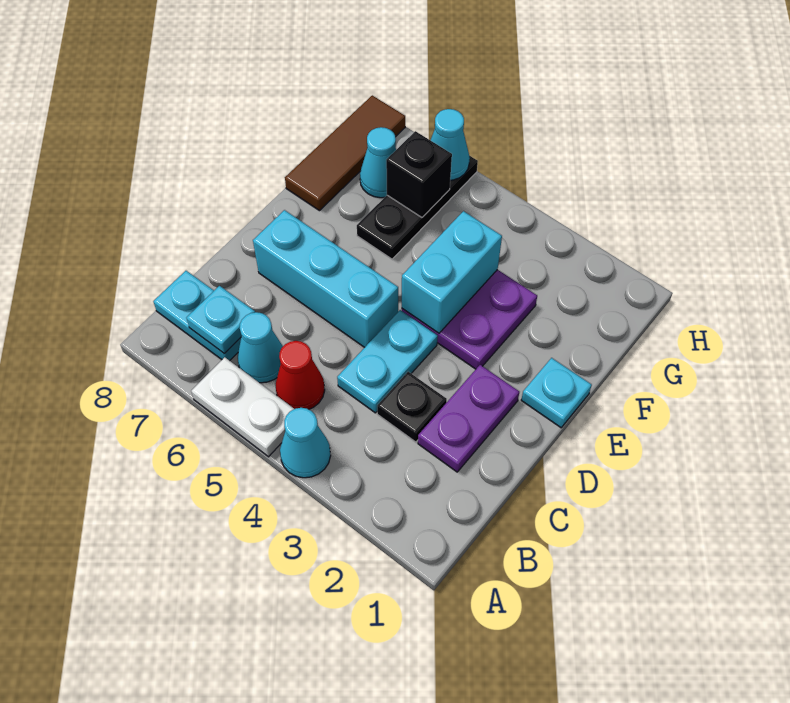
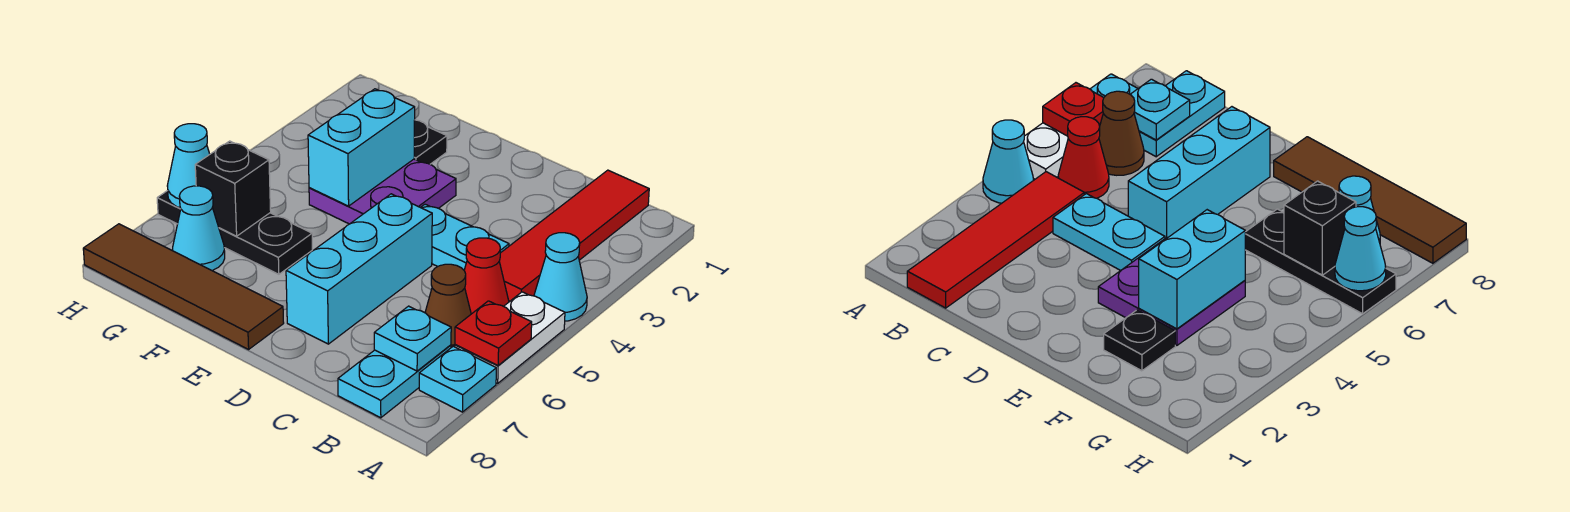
none -> red plate A6 level 2
none -> red tile B1:B4 level 1
cyan cone B6 level 1 -> brown cone B6 level 1
purple plate C2:D2 level 1 -> none
black plate C3 level 1 -> black plate F2 level 1
cyan plate E1 level 1 -> cyan plate A7 level 1
cyan brick E4:F4 level 2 -> cyan brick F3:F4 level 2
brown tile F8:H8 level 1 -> brown tile E8:H8 level 1

